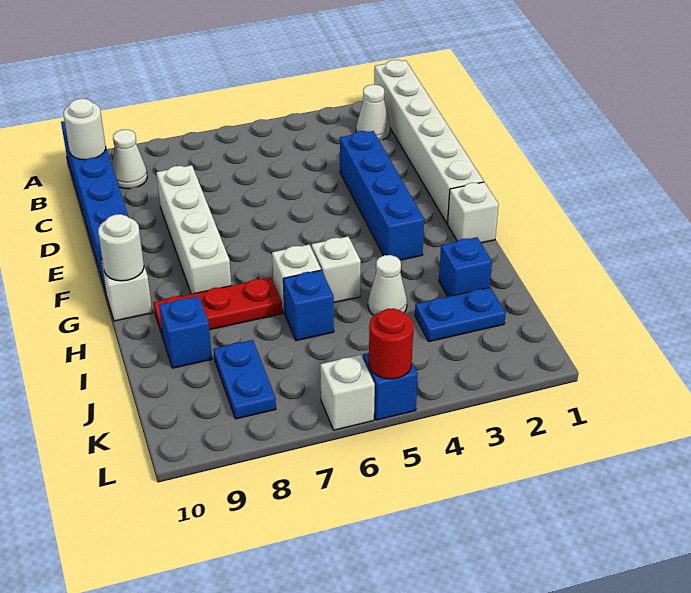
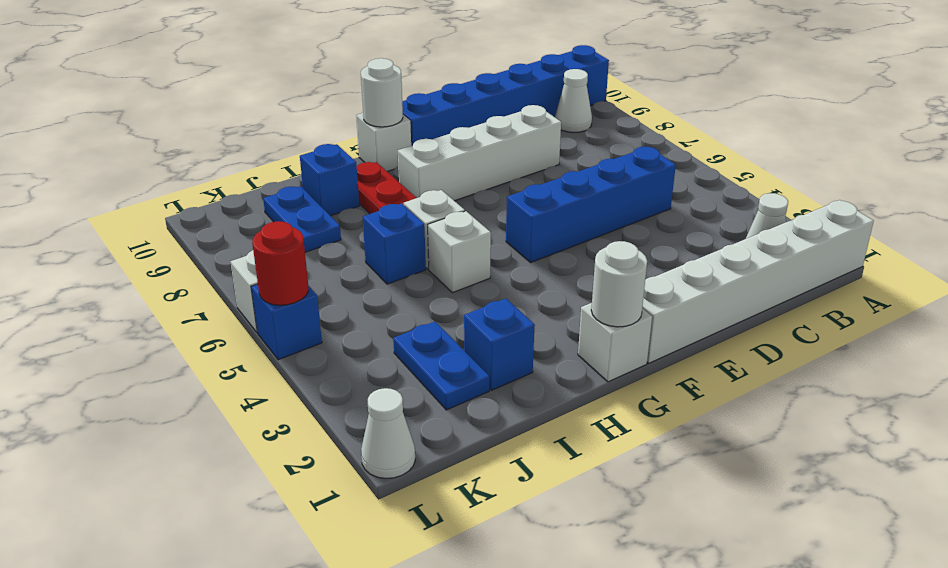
white round brick B10 level 2 -> white round brick G1 level 2
blue brick D3:G3 level 1 -> blue brick C5:F5 level 1
white cone I4 level 1 -> white cone L1 level 1
blue plate J8:K8 level 1 -> blue plate J8:J9 level 1

